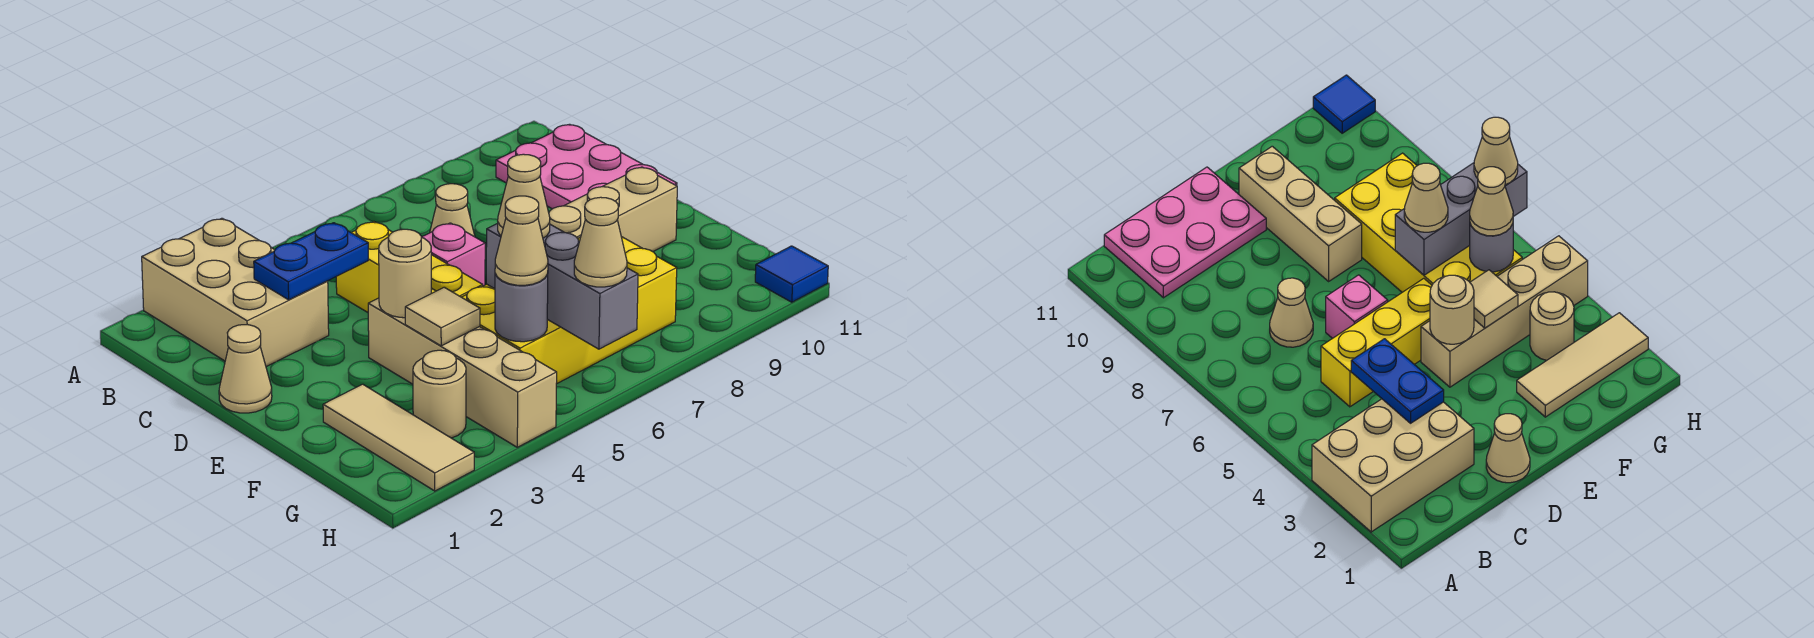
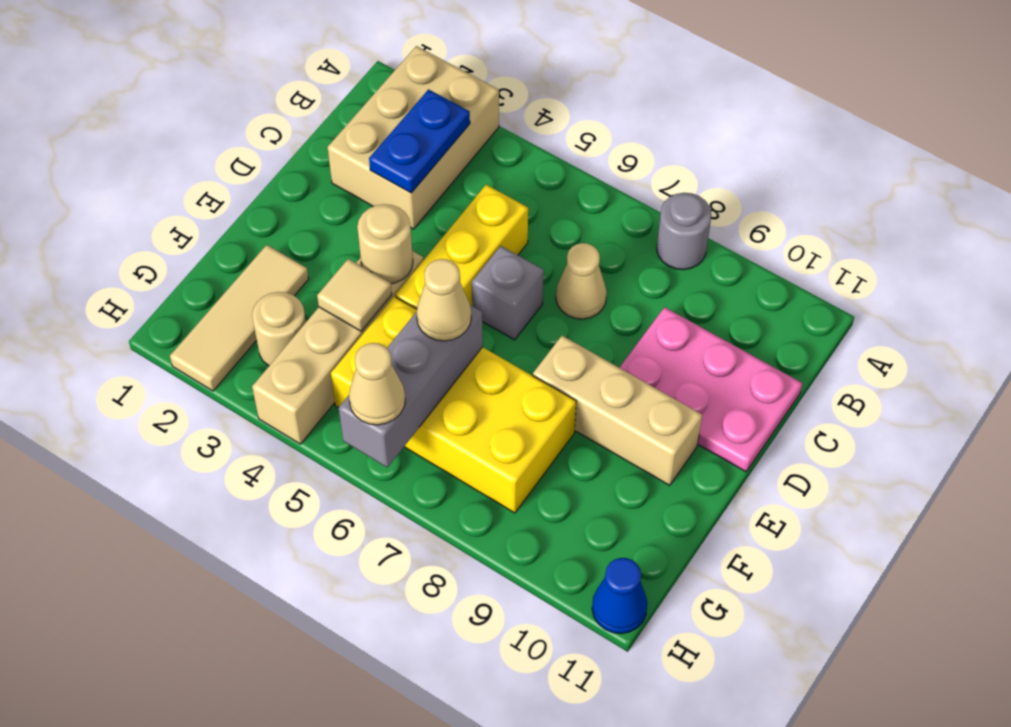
pink plate B10:D11 level 1 -> pink plate C9:D11 level 1
blue plate C3:C4 level 2 -> blue plate B3:C3 level 2
tan cone D1 level 1 -> none
pink brick D6 level 1 -> grey brick D6 level 1
grey round brick G5 level 2 -> grey round brick A8 level 1
tan cone G5 level 3 -> none
blue tile H11 level 1 -> blue cone H11 level 1

